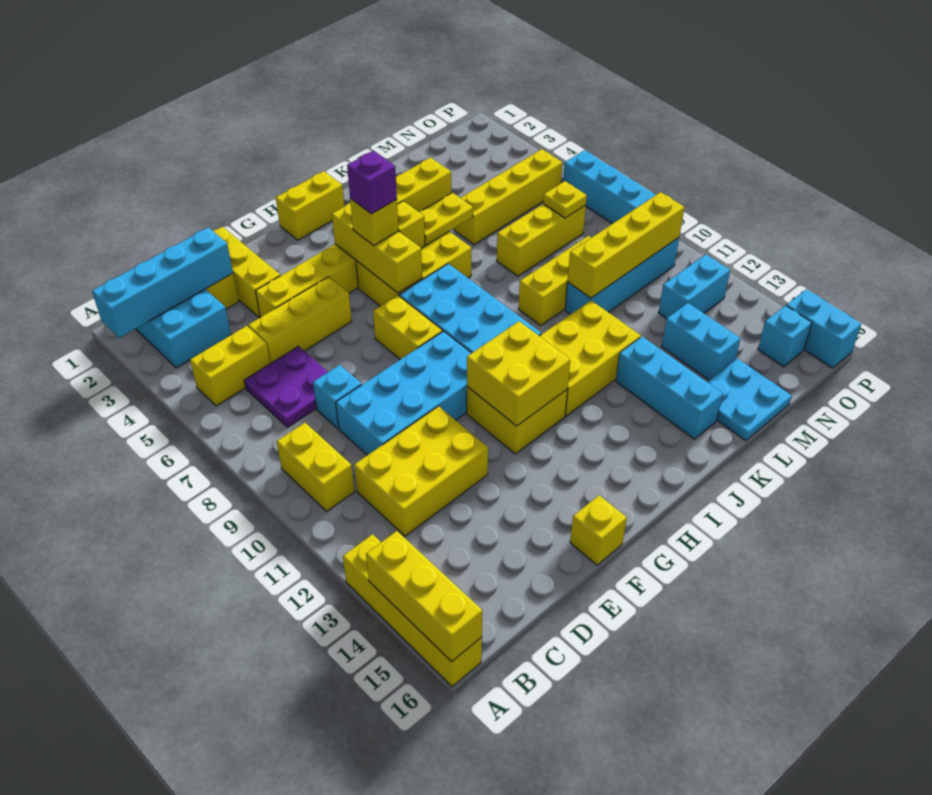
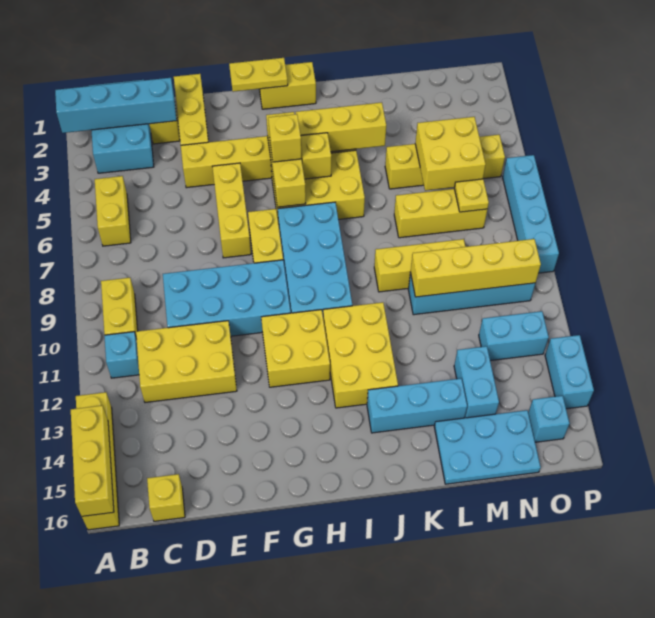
yellow brick B5:C5 level 1 -> yellow brick B5:B6 level 1
purple plate C6:D7 level 1 -> none
yellow brick D5:F5 level 1 -> yellow brick F5:F7 level 1
cyan brick D8 level 1 -> cyan brick B11 level 1
yellow brick F16 level 1 -> yellow brick C16 level 1
yellow brick G11:H12 level 2 -> yellow brick M5:N6 level 2
purple brick H5 level 4 -> none
yellow brick I11:K12 level 1 -> yellow brick I11:J13 level 1
yellow plate J5:K5 level 2 -> yellow plate G1:H1 level 2
cyan brick K13:K15 level 1 -> cyan brick J14:L14 level 1
cyan plate L15:M16 level 1 -> cyan plate L15:N16 level 1
cyan brick P15:P16 level 1 -> cyan brick P13:P14 level 1

